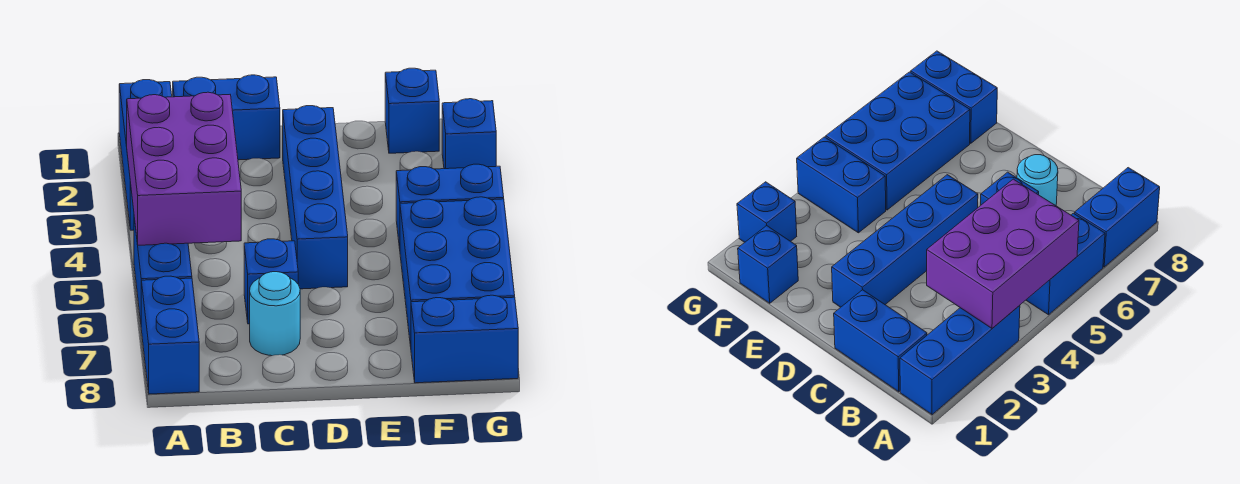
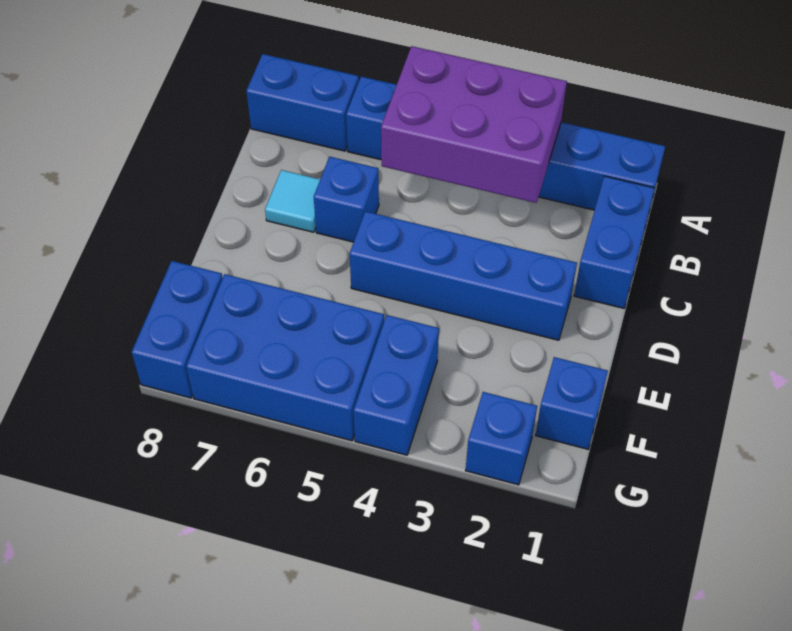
cyan round brick C7 level 1 -> cyan tile C7 level 1

